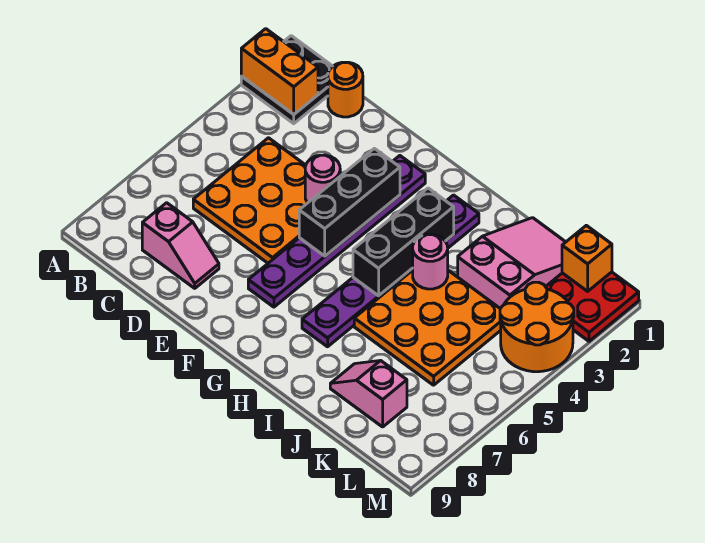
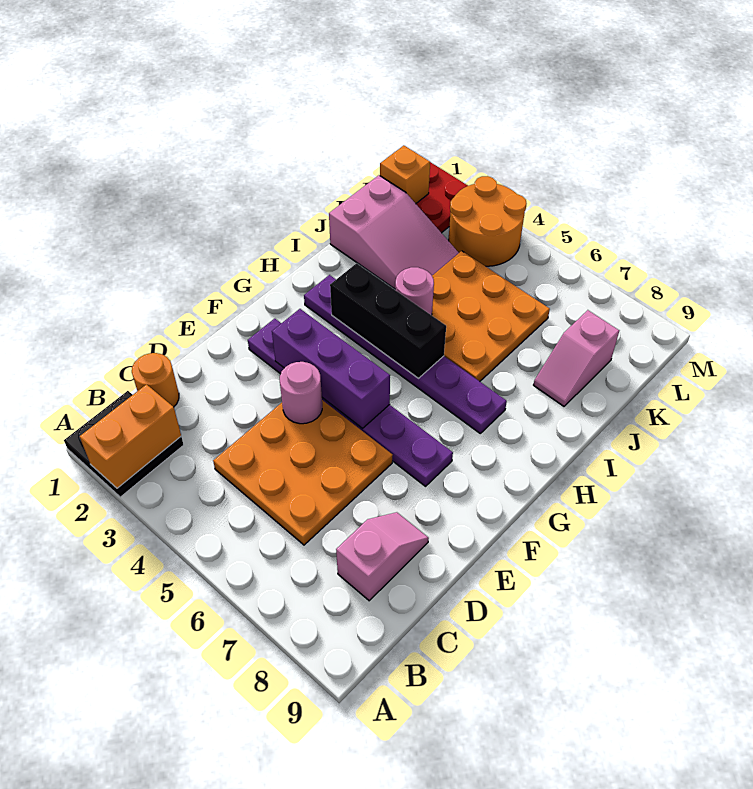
black brick F3:F5 level 2 -> purple brick F3:F5 level 2
pink slope J1:K3 level 1 top 3 -> pink slope J1:K3 level 1 top 1

